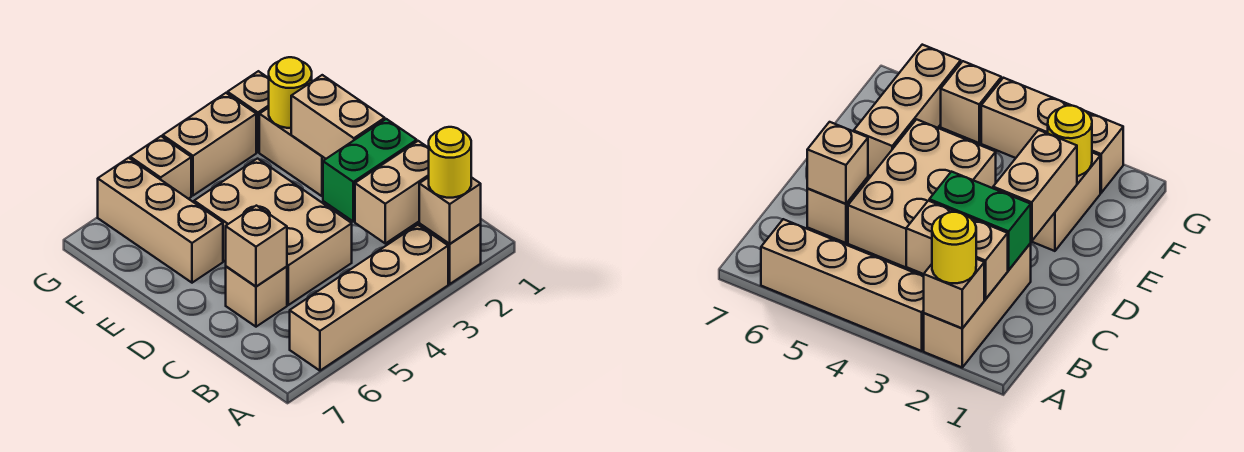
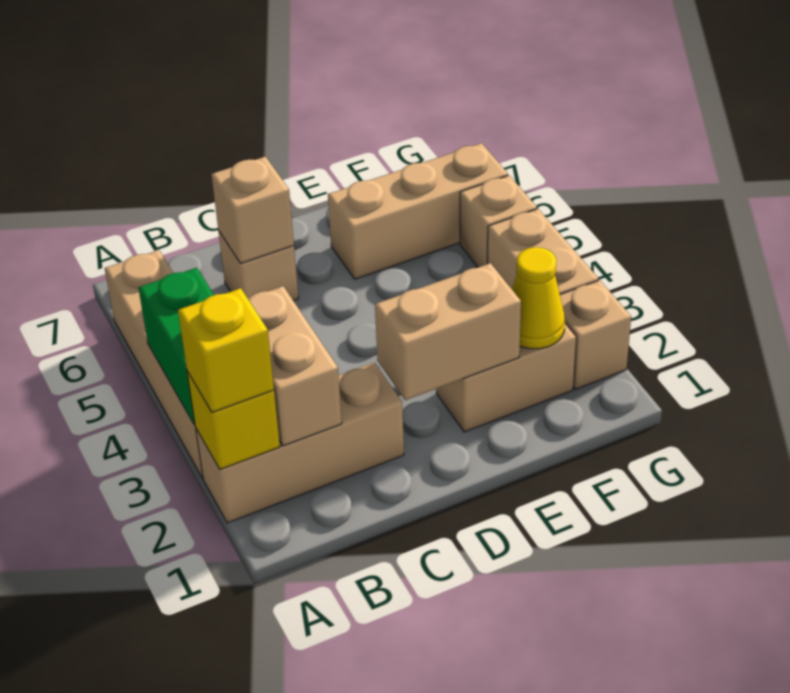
tan brick A2 level 2 -> yellow brick A2 level 2
yellow round brick A2 level 3 -> yellow brick A2 level 3
green brick C2:C3 level 2 -> green brick A3:A4 level 2
tan brick C4:E5 level 1 -> none
yellow round brick F2 level 2 -> yellow cone F2 level 2

